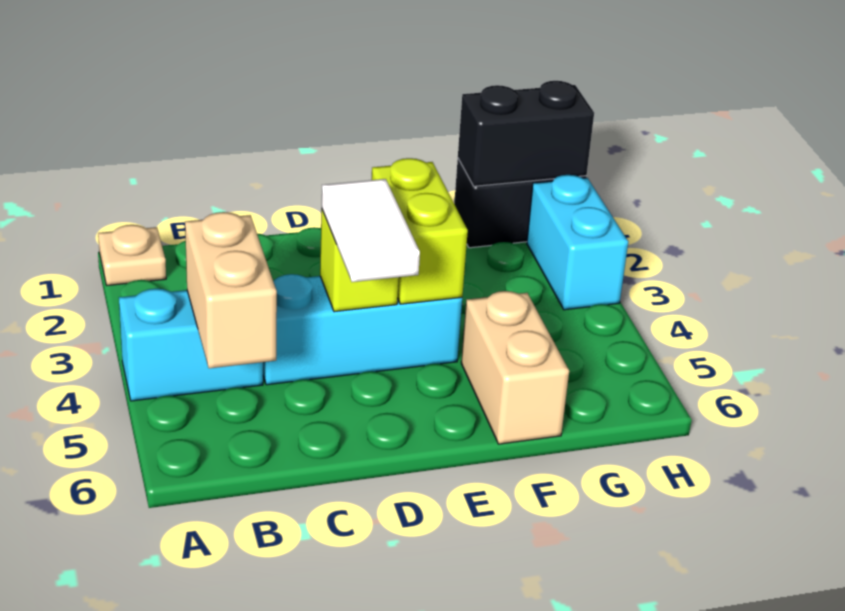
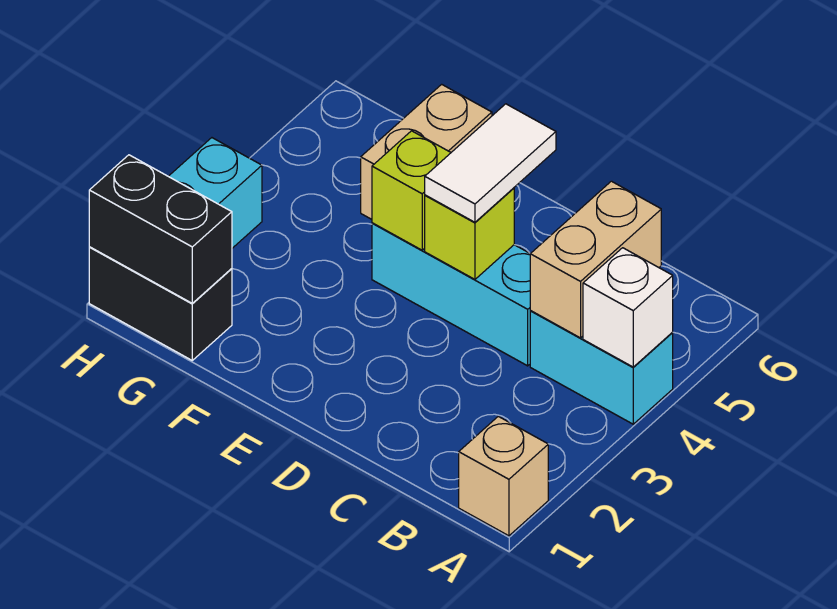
tan plate A1 level 1 -> tan brick A1 level 1
none -> white brick A4 level 2
lime brick E3:E4 level 2 -> lime brick E4 level 2

